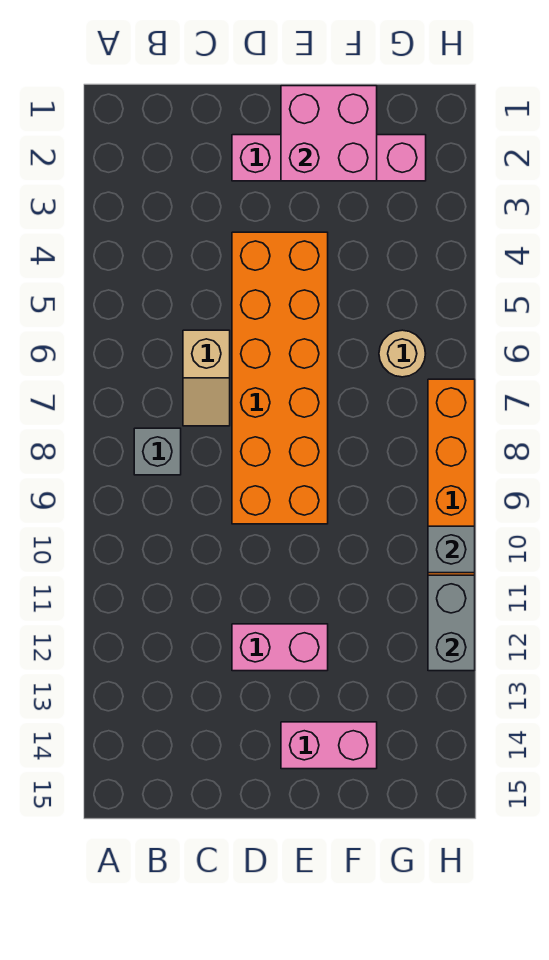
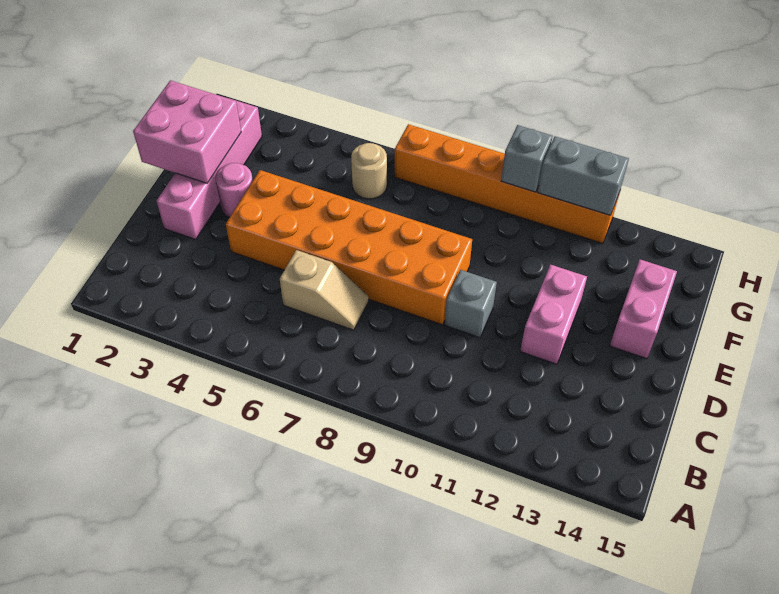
grey brick B8 level 1 -> grey brick D10 level 1
none -> pink round brick E3 level 1

